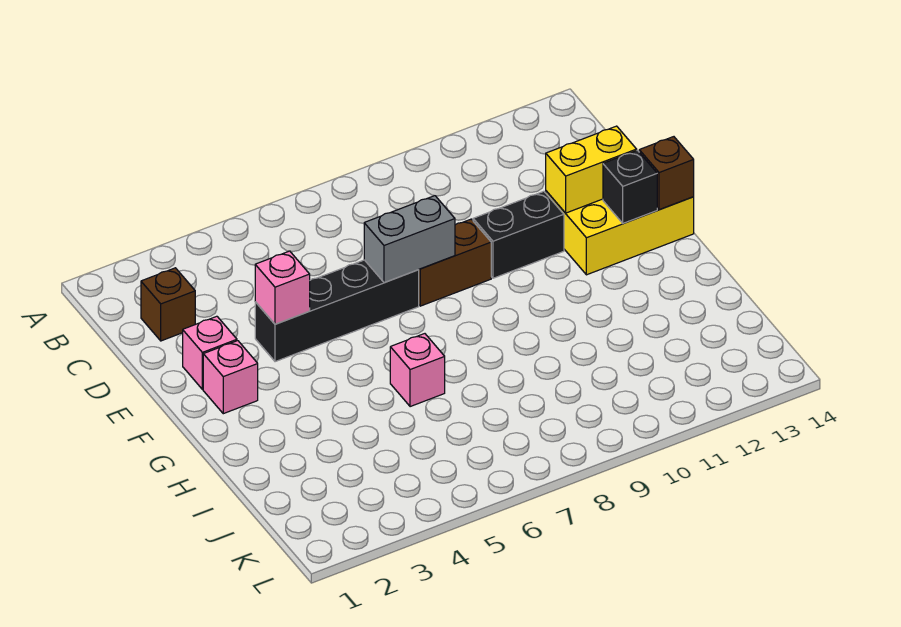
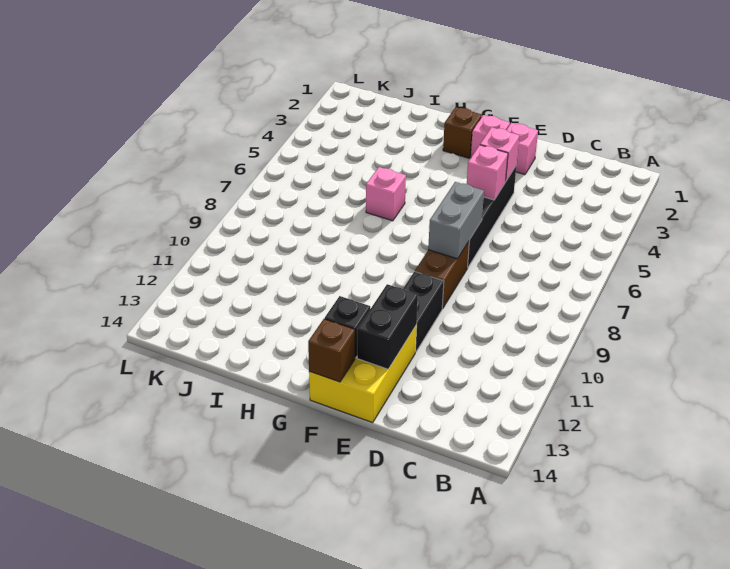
brown brick C2 level 1 -> brown brick G2 level 1
none -> pink brick E5 level 2
yellow brick E12:E13 level 2 -> black brick E12:E13 level 2

